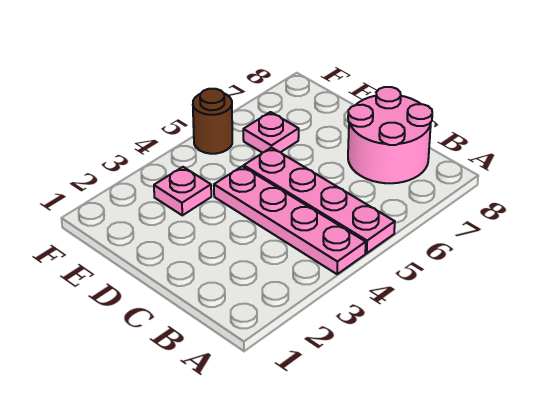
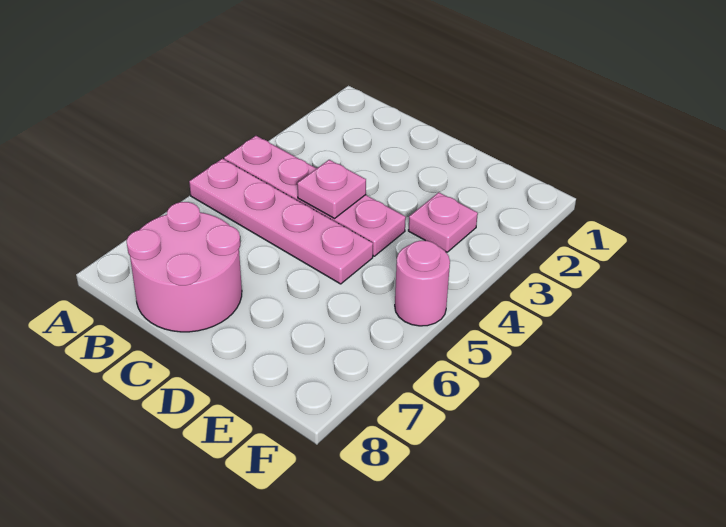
pink plate E6 level 1 -> pink plate C4 level 2
brown round brick F5 level 1 -> pink round brick F5 level 1

